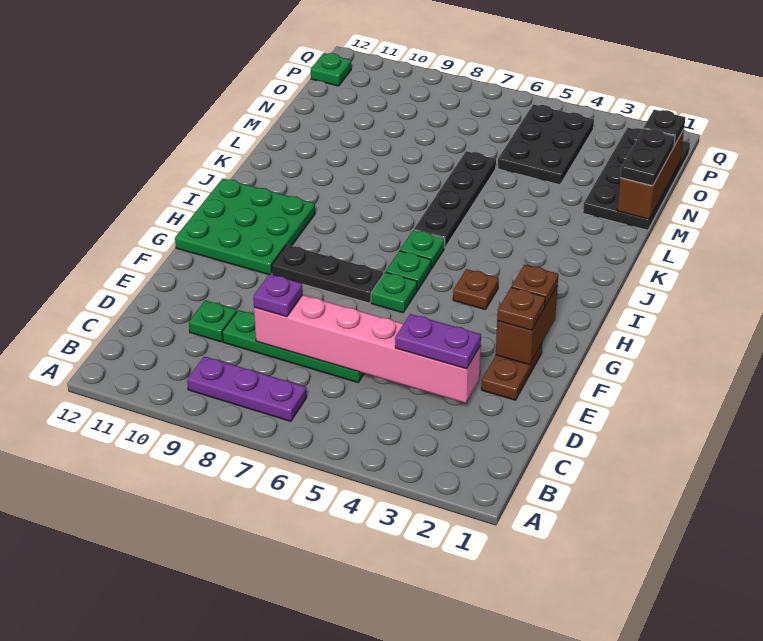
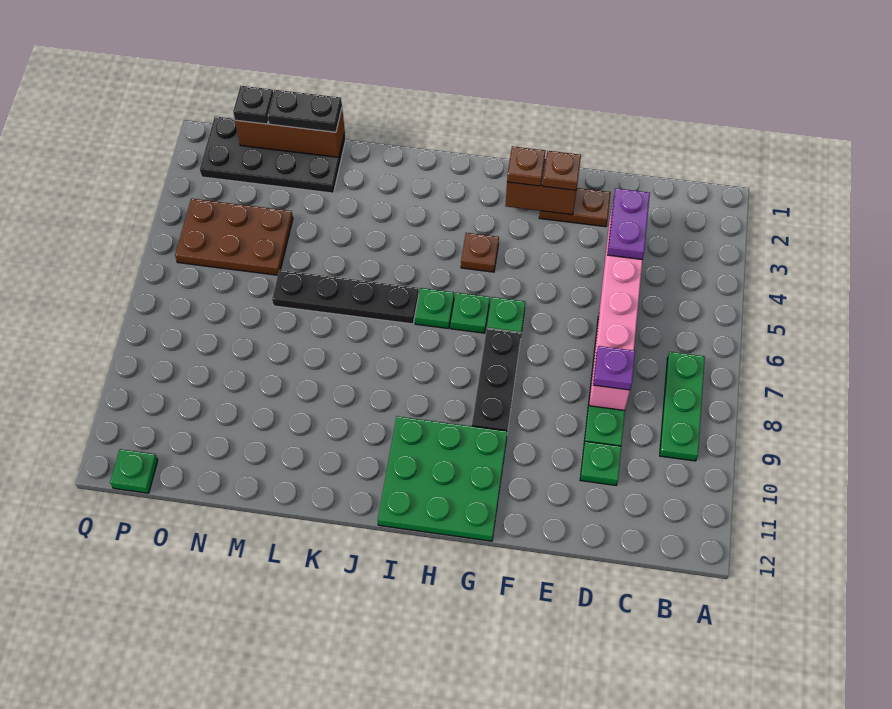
purple plate B7:B9 level 1 -> green plate B7:B9 level 1
black plate N4:P5 level 1 -> brown plate N4:P5 level 1

